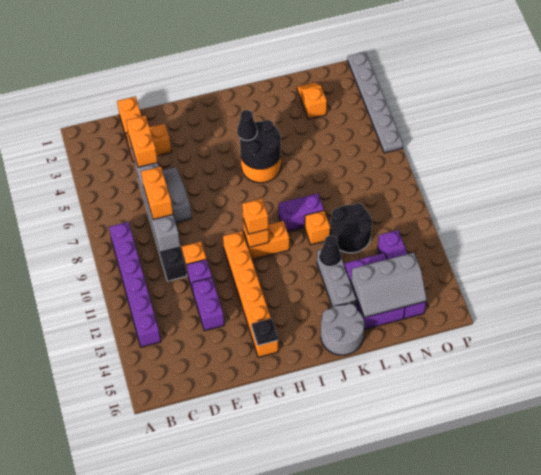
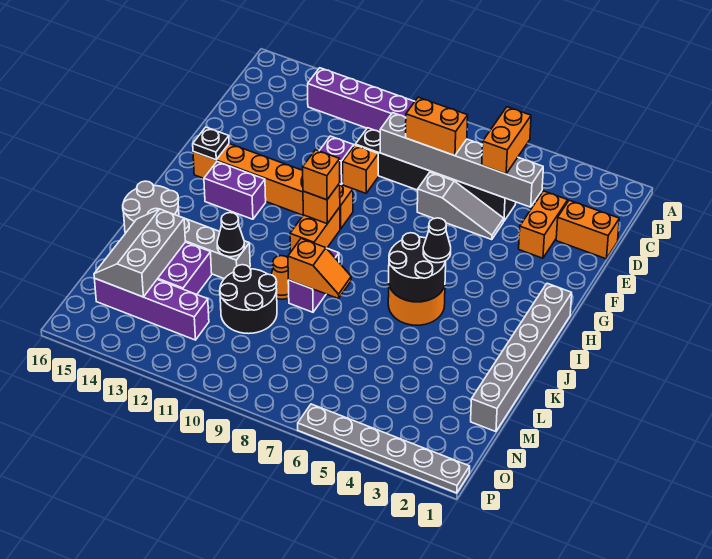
orange brick D4:D5 level 3 -> orange brick C5:D5 level 3
purple brick E12:E13 level 1 -> purple brick H13:H14 level 1
none -> grey brick H1:M1 level 1
orange brick K10 level 1 -> orange cone K10 level 1
orange slope M2:M3 level 1 top 3 -> orange slope K8:K9 level 2 top 9

